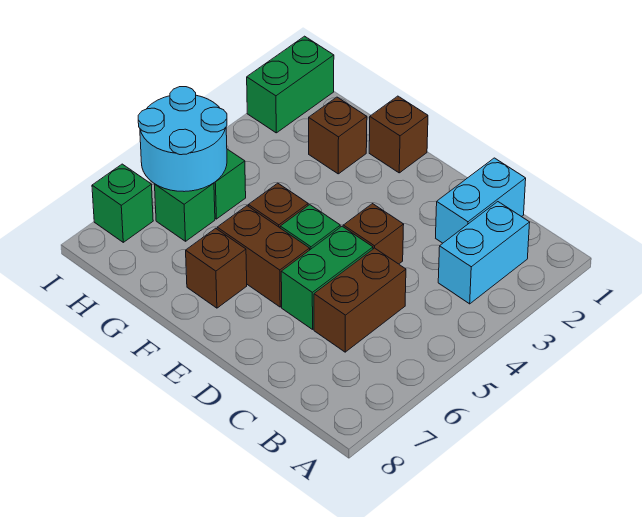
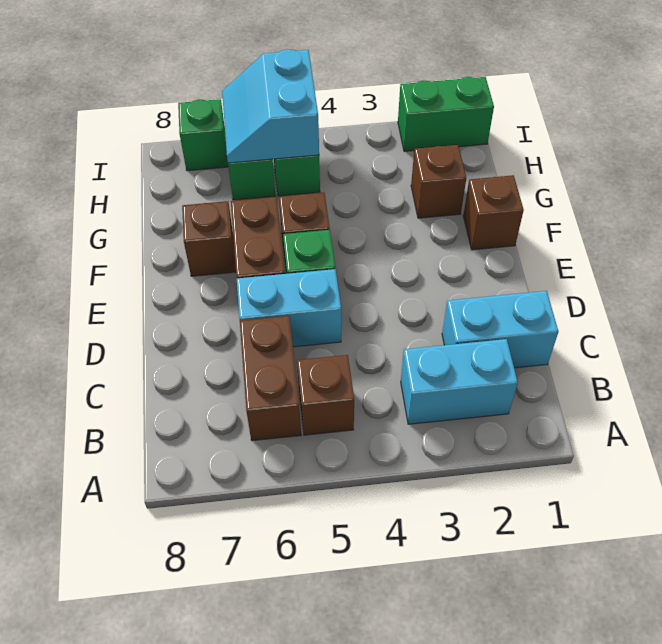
brown brick C5:C6 level 1 -> brown brick B6:C6 level 1
brown brick D4 level 1 -> brown brick B5 level 1
green brick D5:D6 level 1 -> cyan brick D5:D6 level 1
cyan round brick H5:I6 level 2 -> cyan slope H5:I6 level 2 top 5

